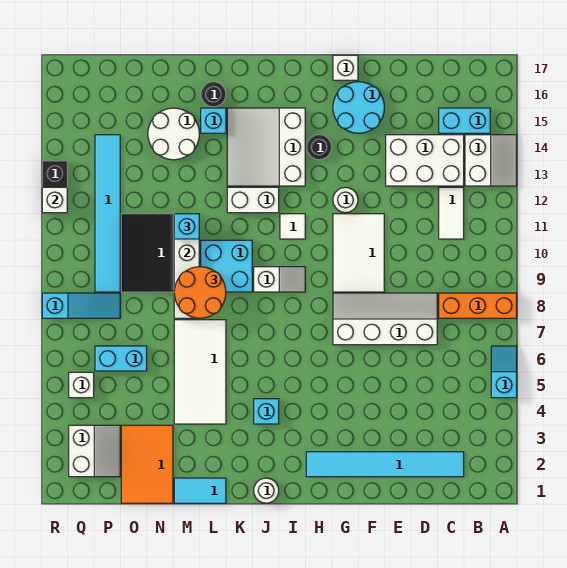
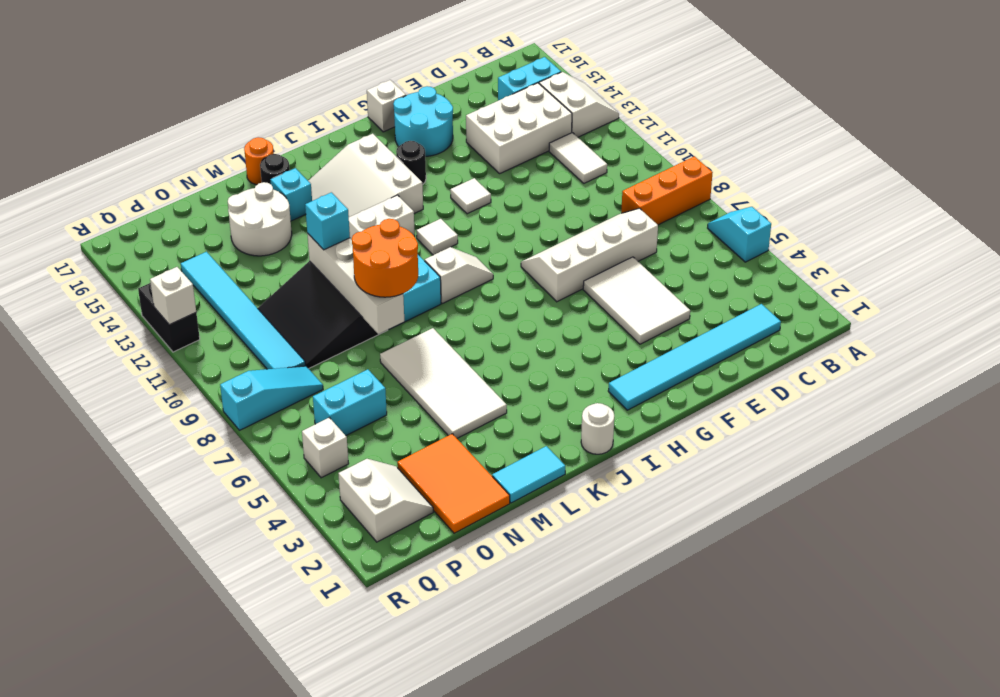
white tile F9:G11 level 1 -> white tile E4:F6 level 1
white round brick G12 level 1 -> white tile G12 level 1
cyan brick J4 level 1 -> none
none -> orange round brick L17 level 1

